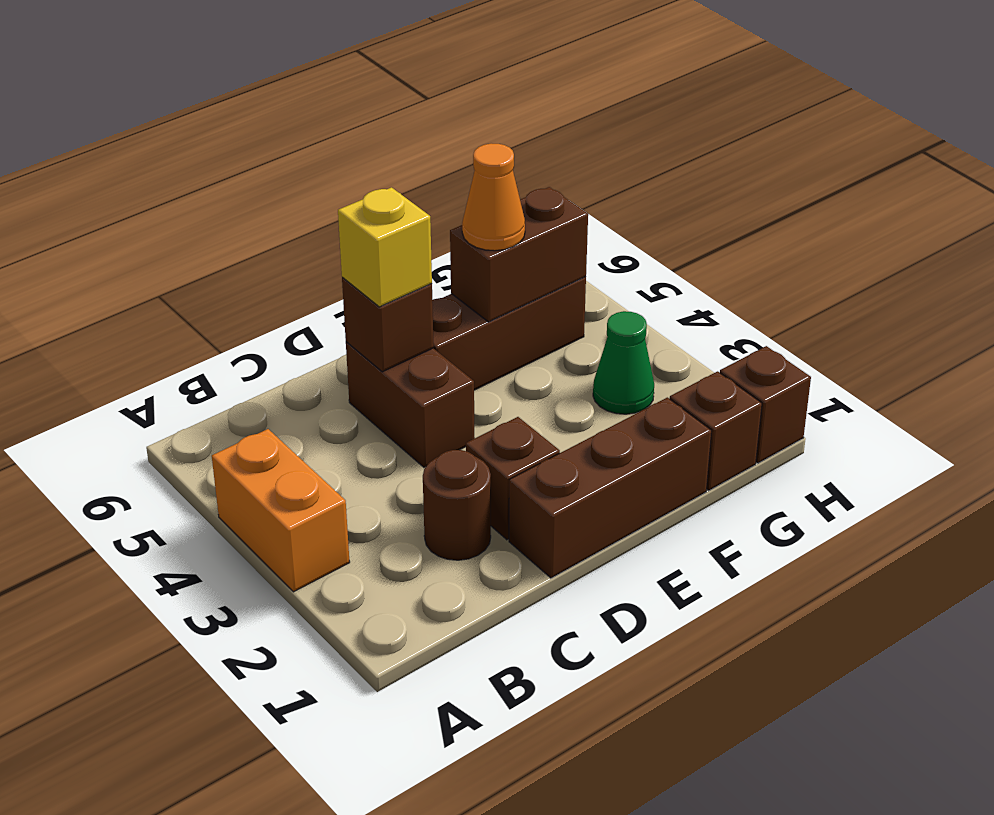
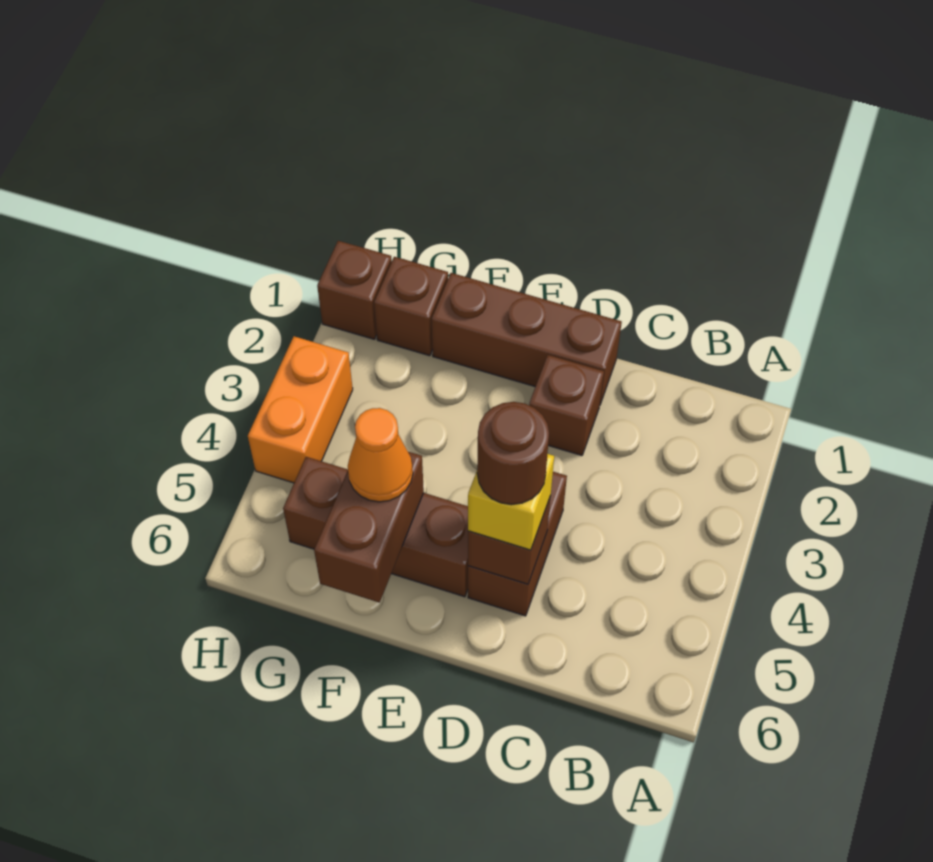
orange brick A3:A4 level 1 -> orange brick H3:H4 level 1
brown round brick C2 level 1 -> brown round brick D5 level 4
brown brick F5:G5 level 2 -> brown brick F5:F6 level 2
green cone G3 level 1 -> none

